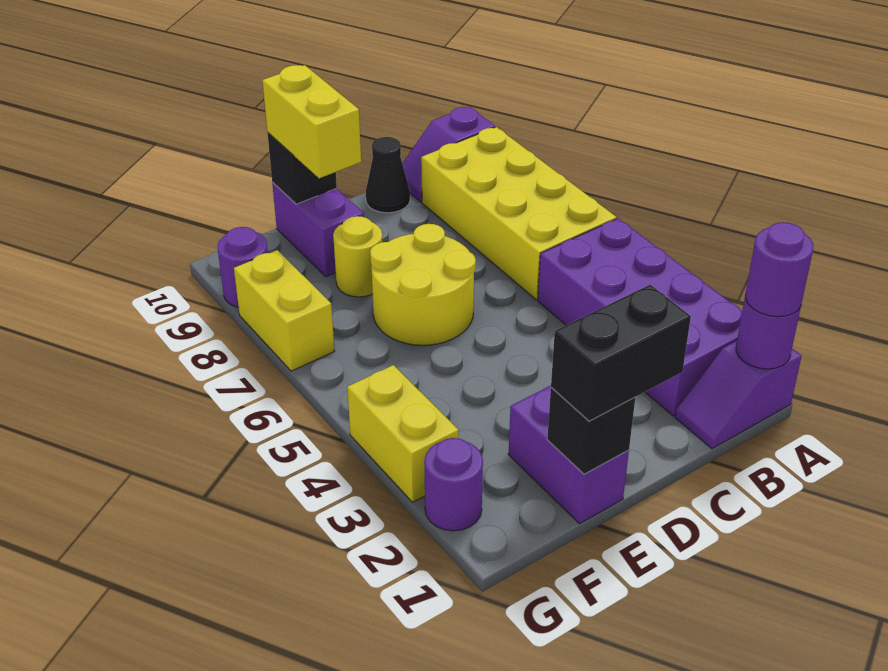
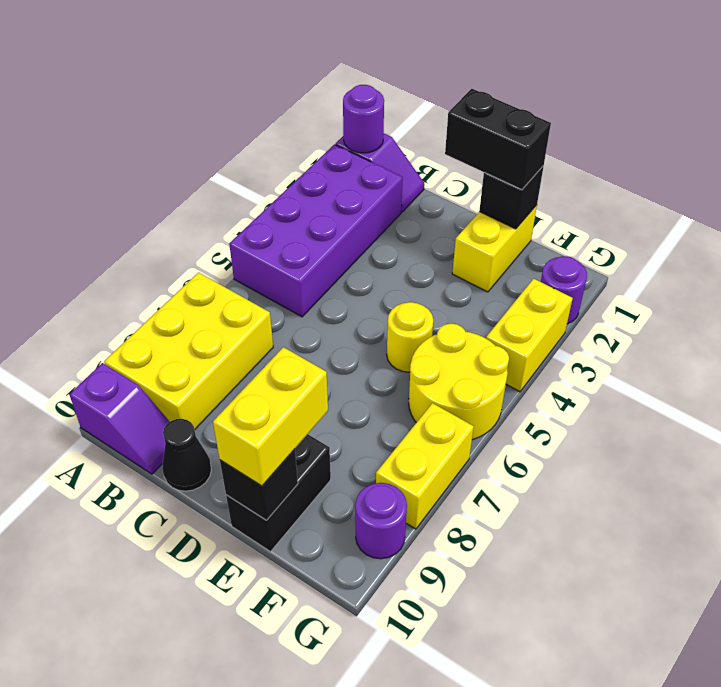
purple round brick A1 level 3 -> none
yellow brick A6:B9 level 1 -> yellow brick A7:B9 level 1
yellow round brick D6:E7 level 1 -> yellow round brick F5:G6 level 1
purple brick E1:E2 level 1 -> yellow brick E1:E2 level 1
yellow round brick E8 level 1 -> yellow round brick E5 level 1
purple brick E9:E10 level 1 -> black brick E9:E10 level 1

